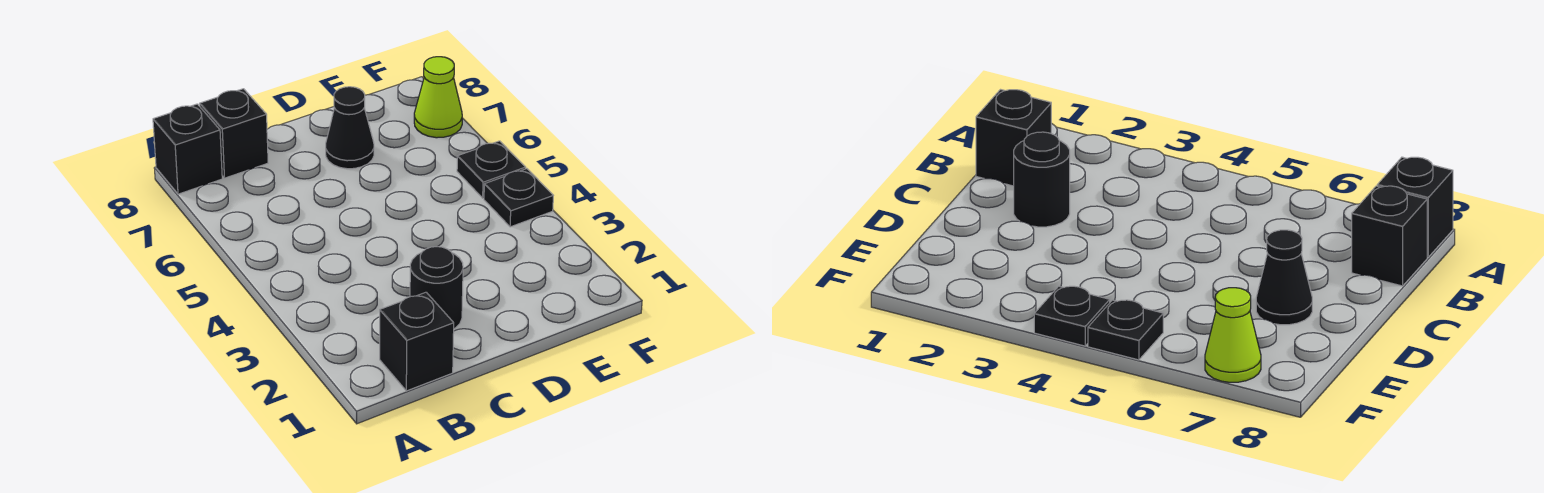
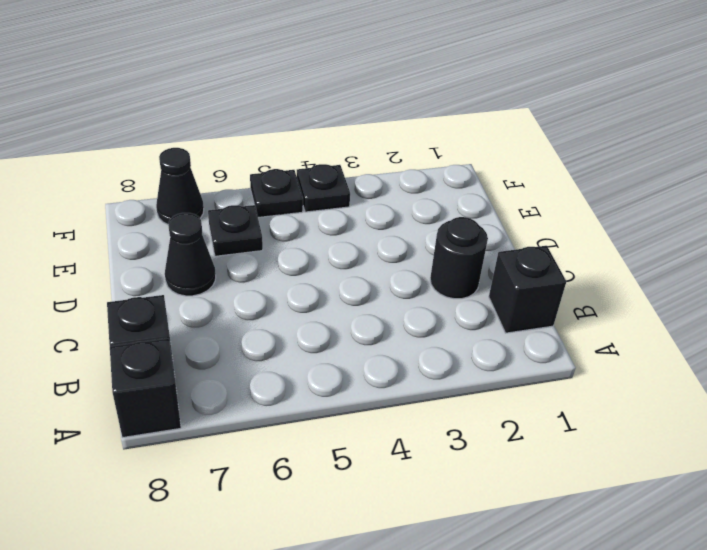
none -> black plate E6 level 1
lime cone F7 level 1 -> black cone F7 level 1

